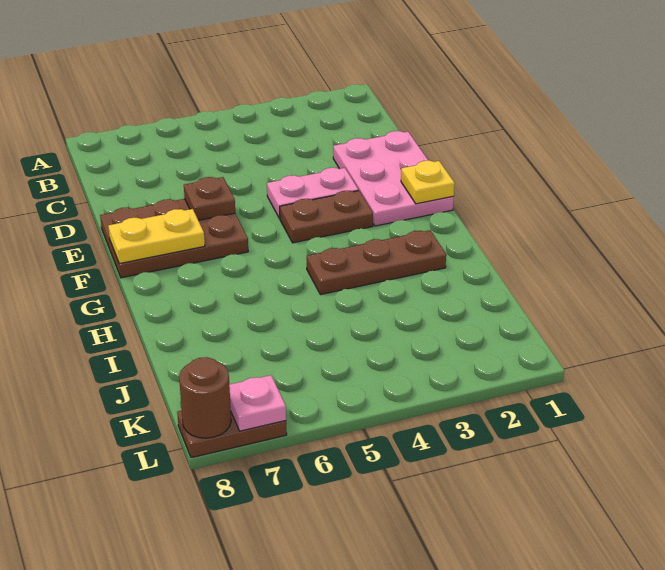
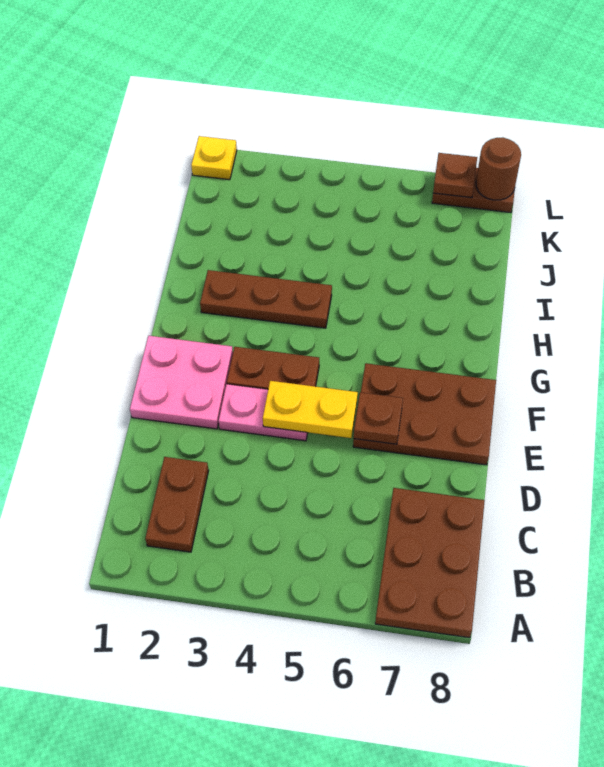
none -> brown plate A7:C8 level 1
none -> brown plate B2:C2 level 1
pink plate D1:F2 level 1 -> pink plate E1:F2 level 1
yellow plate F1 level 2 -> yellow plate L1 level 1
yellow plate F7:F8 level 2 -> yellow plate E4:E5 level 2
pink plate L7 level 2 -> brown plate L7 level 2

